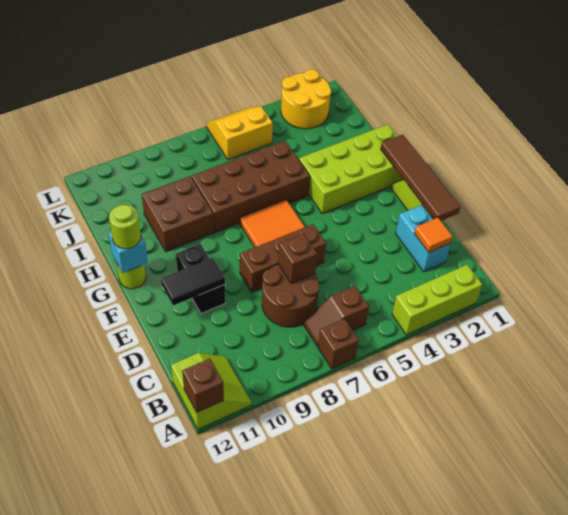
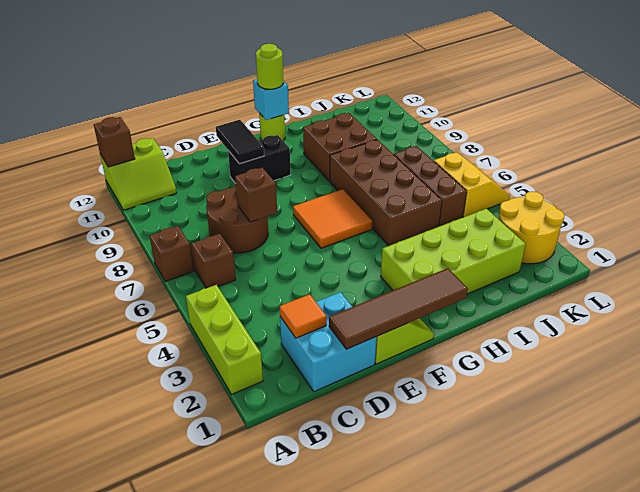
cyan brick C2:D2 level 1 -> cyan brick C1:D2 level 1
brown brick E6:E8 level 1 -> brown brick J5:J7 level 1
lime brick G1:H4 level 1 -> lime brick G2:J3 level 1

